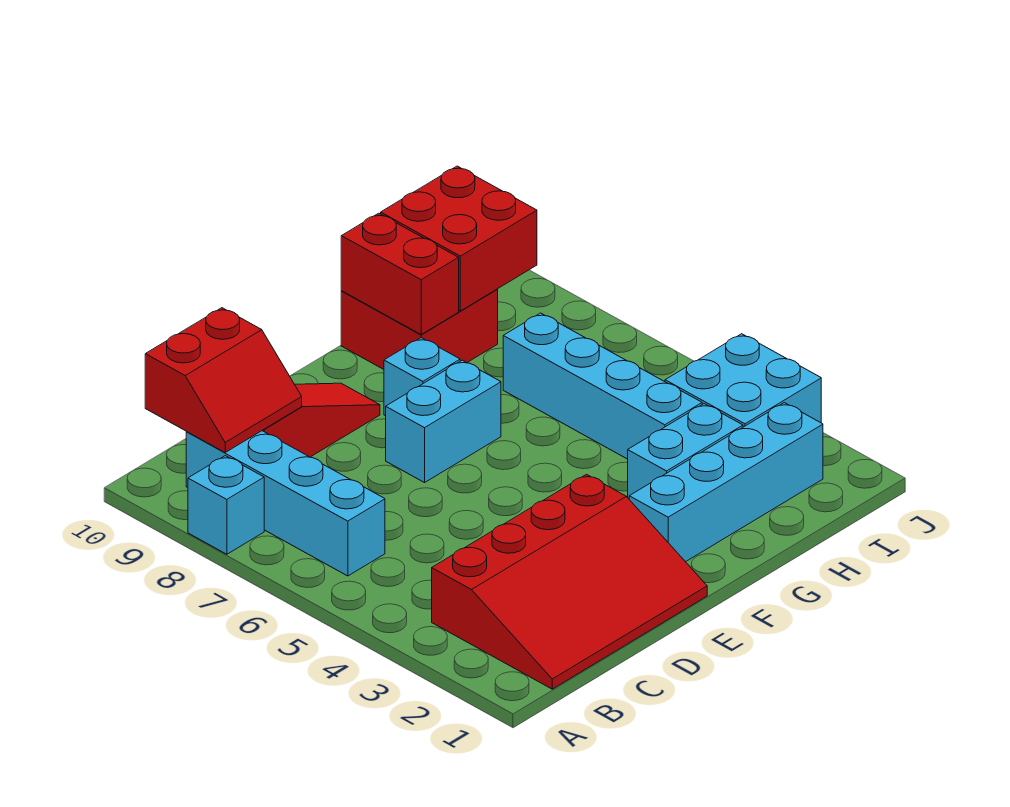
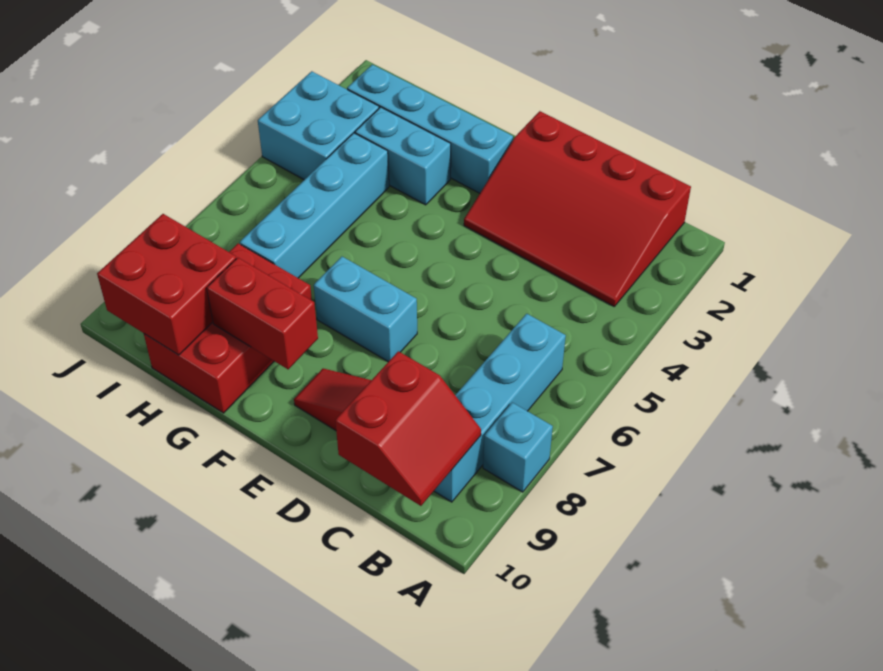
red slope B1:E3 level 1 top 3 -> red slope B1:E3 level 1 top 1
red slope B9:C10 level 2 top 10 -> red slope B9:C10 level 2 top C
cyan brick F8 level 1 -> none
red brick G9:H10 level 1 -> red brick G8:H10 level 1
red brick G9:G10 level 2 -> red brick F9:G9 level 2

